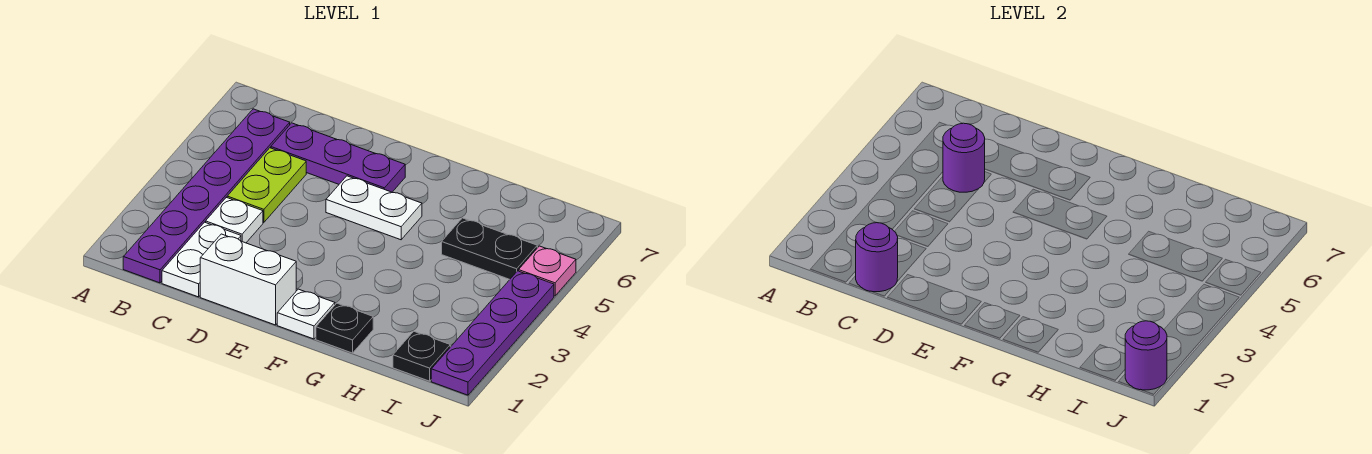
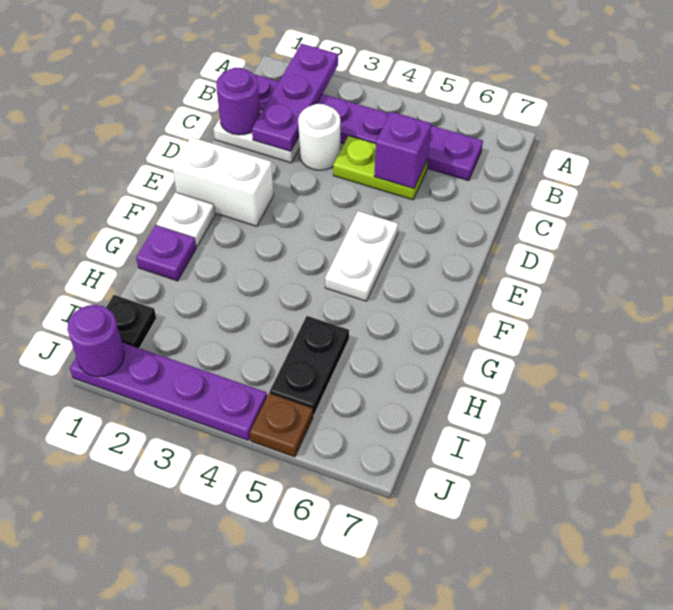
white plate C3 level 1 -> white round brick C3 level 1
purple round brick C5 level 2 -> purple brick C5 level 2
purple plate C6:E6 level 1 -> purple plate A2:C2 level 2
white brick D1:E1 level 1 -> white brick E1:E2 level 1
black plate G1 level 1 -> purple plate G1 level 1
pink plate J5 level 1 -> brown plate J5 level 1

